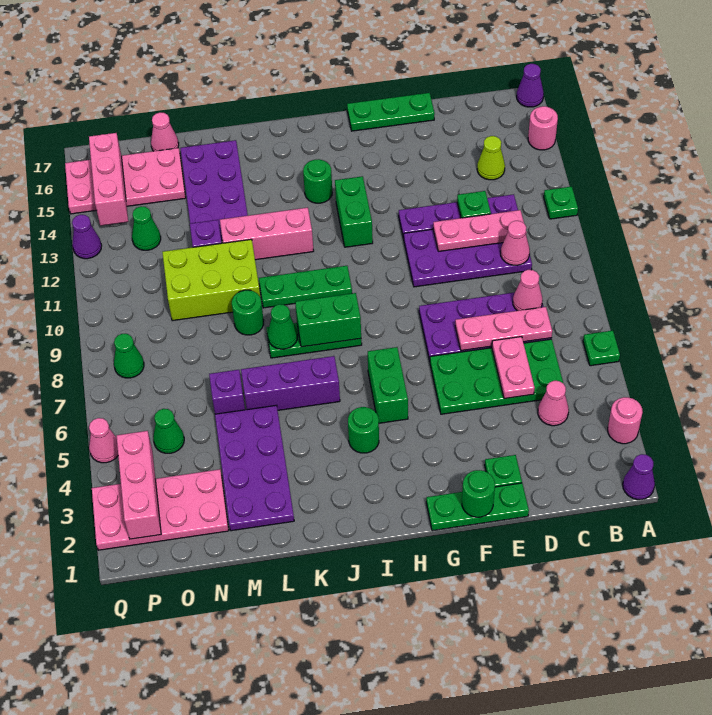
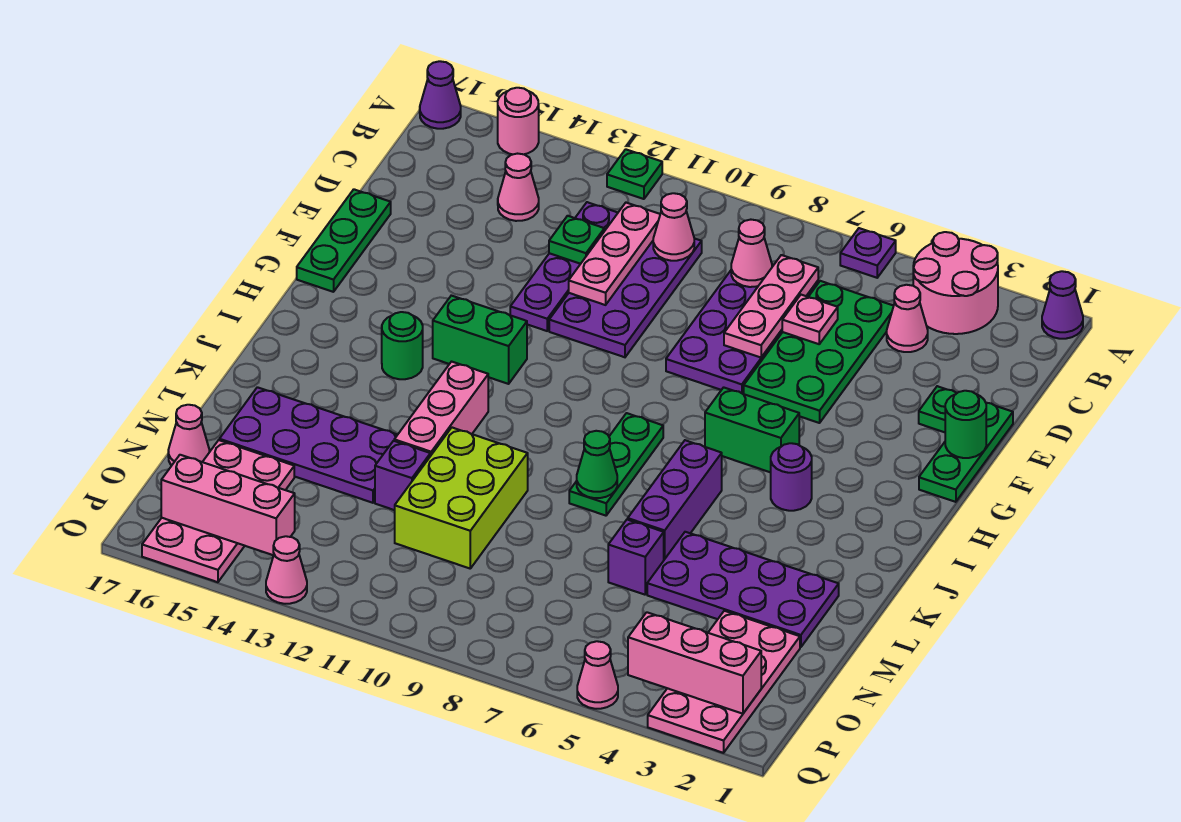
pink round brick A3 level 1 -> pink round brick A3:B4 level 1
green plate A6 level 1 -> purple plate A6 level 1
lime cone C14 level 1 -> pink cone C14 level 1
pink plate D5:D6 level 2 -> pink plate D6 level 2
green round brick I4 level 1 -> purple round brick I4 level 1
green brick I8:J8 level 2 -> none
green plate I10:K10 level 1 -> none
green round brick L9 level 1 -> none
green cone O5 level 1 -> none
green cone O13 level 1 -> none
green cone P8 level 1 -> none
purple cone Q13 level 1 -> pink cone Q13 level 1

